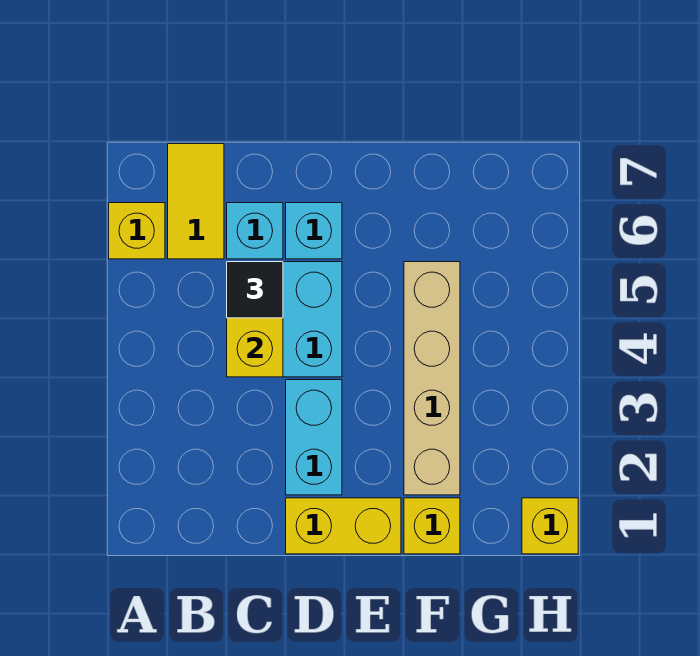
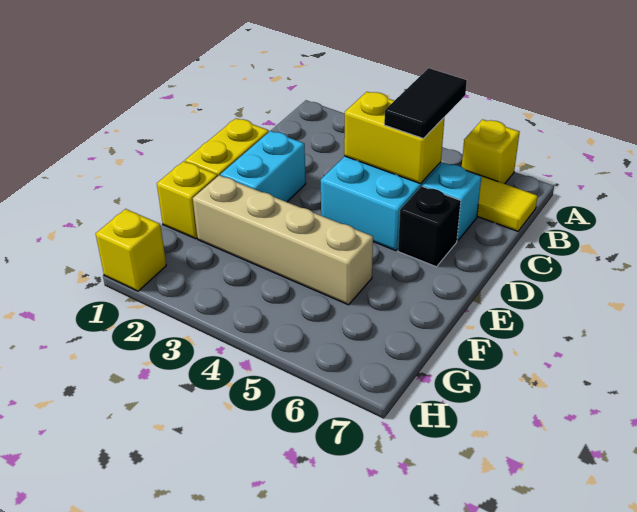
black tile C5 level 3 -> black tile B5:C5 level 3
cyan brick D2:D3 level 1 -> cyan brick D2:E2 level 1
cyan brick D6 level 1 -> black brick D6 level 1

